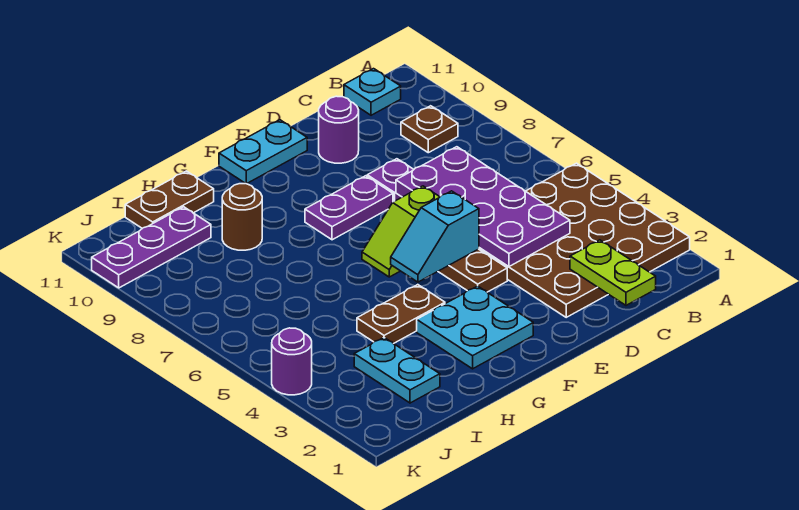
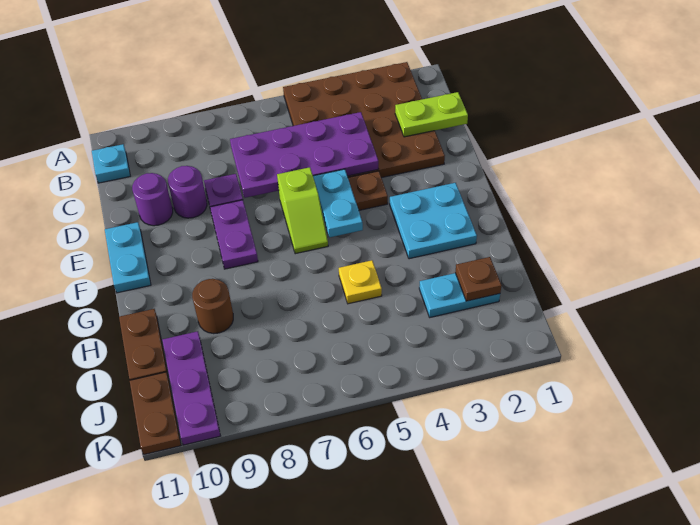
brown plate B9 level 1 -> brown plate I2 level 2
cyan slope E5:F5 level 2 top E -> cyan plate E5:F5 level 2
brown plate G4:H4 level 1 -> brown plate J11:K11 level 1
none -> yellow plate H5 level 1
purple round brick K4 level 1 -> purple round brick D9 level 1

